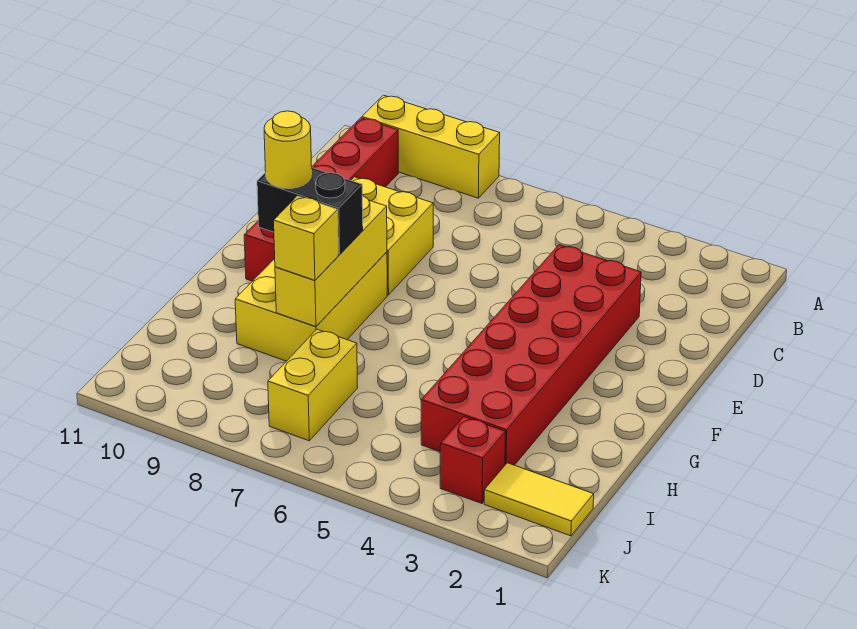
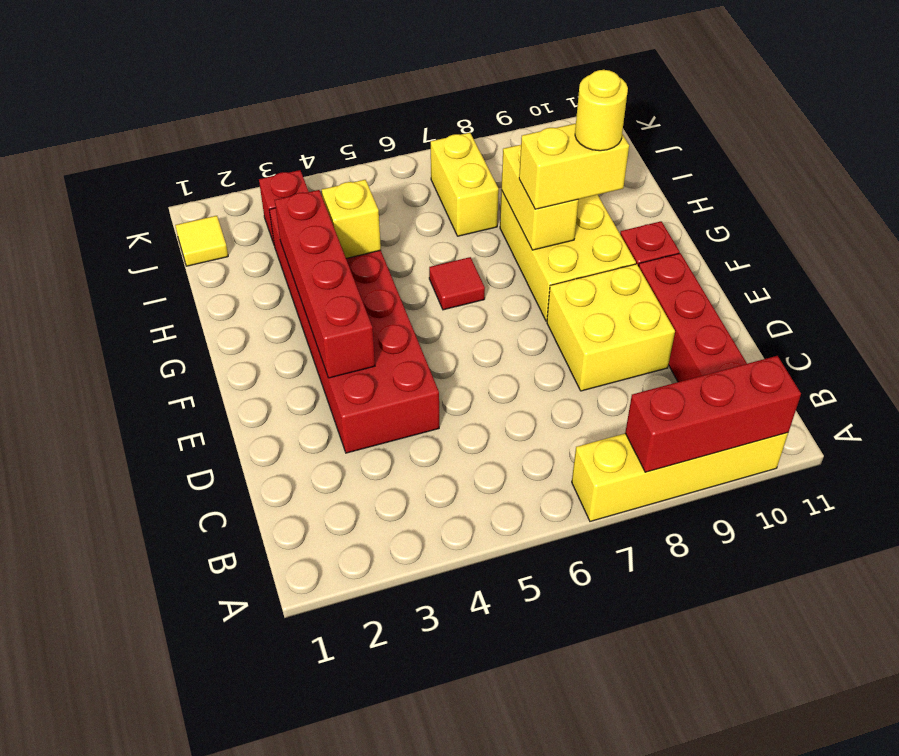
yellow brick A8:A10 level 1 -> yellow brick A7:A10 level 1
none -> red brick A8:A10 level 2
none -> red brick E3:H3 level 2
yellow brick F8:H8 level 2 -> yellow brick G8:H8 level 2
none -> red tile G6 level 1
black brick G8:G9 level 3 -> yellow brick G8:G9 level 3
yellow brick H8 level 3 -> yellow brick H4 level 2
yellow tile J1:J2 level 1 -> yellow tile J1 level 1

